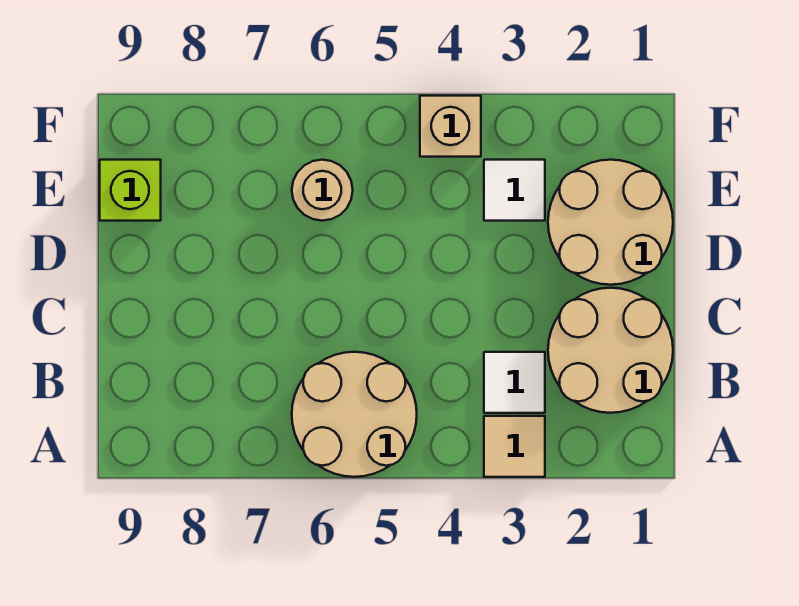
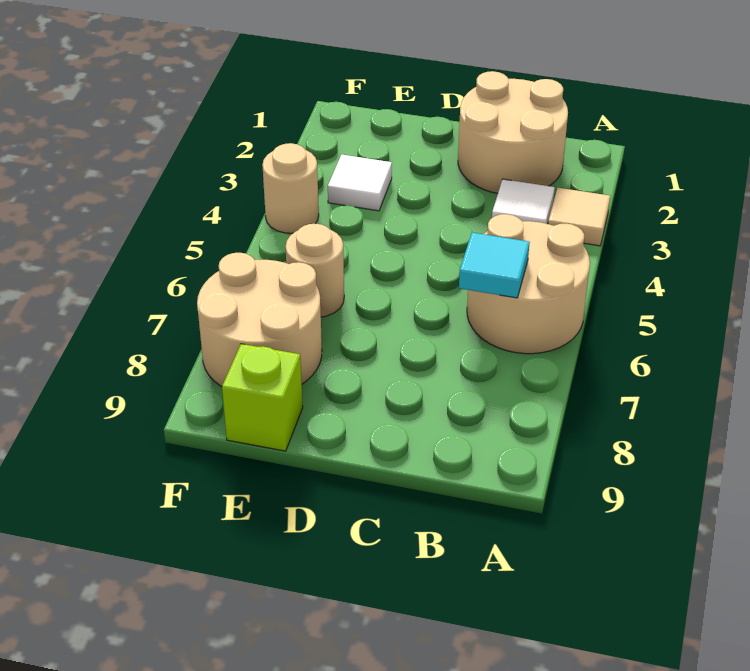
none -> cyan tile B6 level 2
tan round brick D1:E2 level 1 -> tan round brick E7:F8 level 1
tan brick F4 level 1 -> tan round brick F4 level 1

